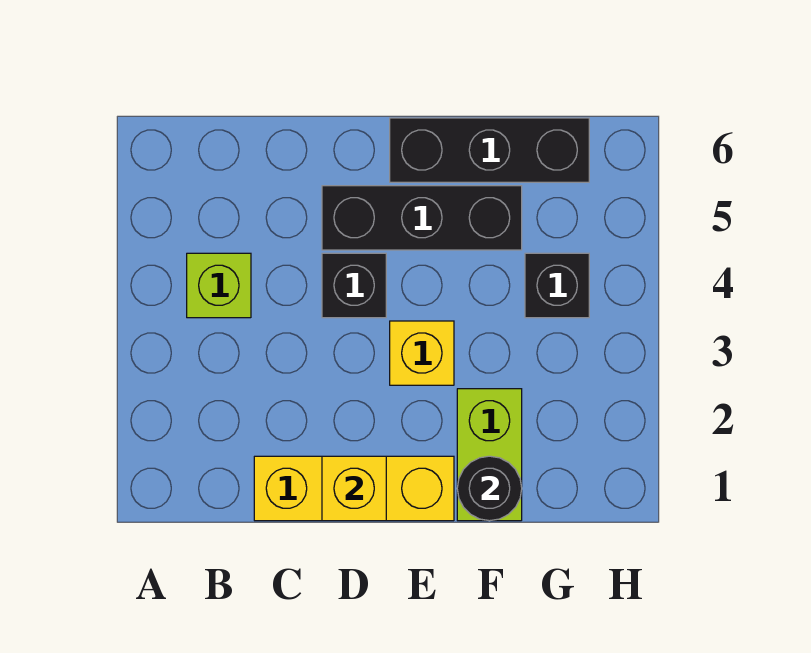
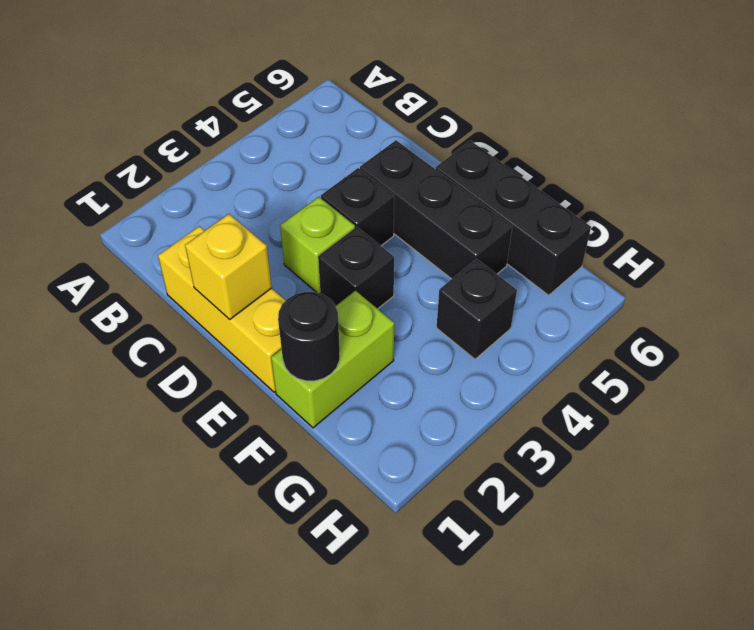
lime brick B4 level 1 -> lime brick D3 level 1
yellow brick E3 level 1 -> black brick E3 level 1

